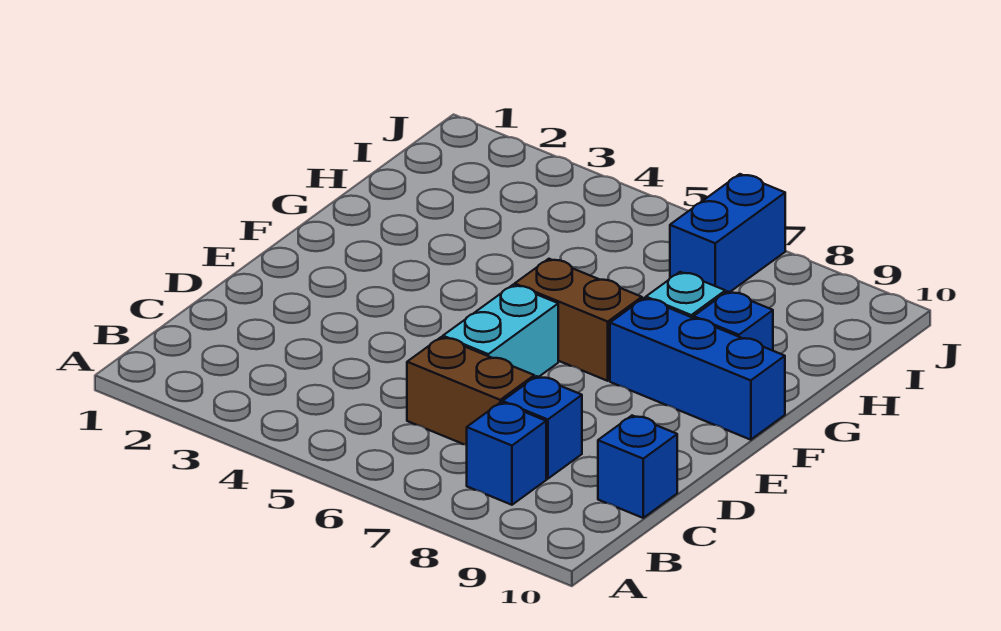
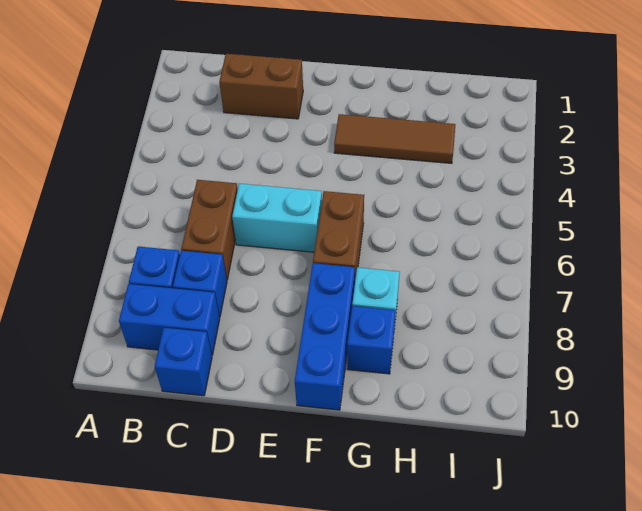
none -> brown brick C2:D2 level 1
none -> brown tile F3:H3 level 1
blue brick I7:J7 level 1 -> blue brick B9:C9 level 1

